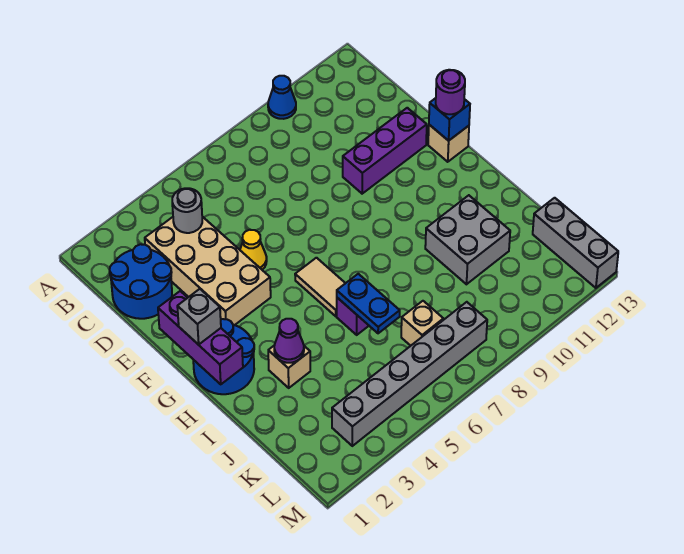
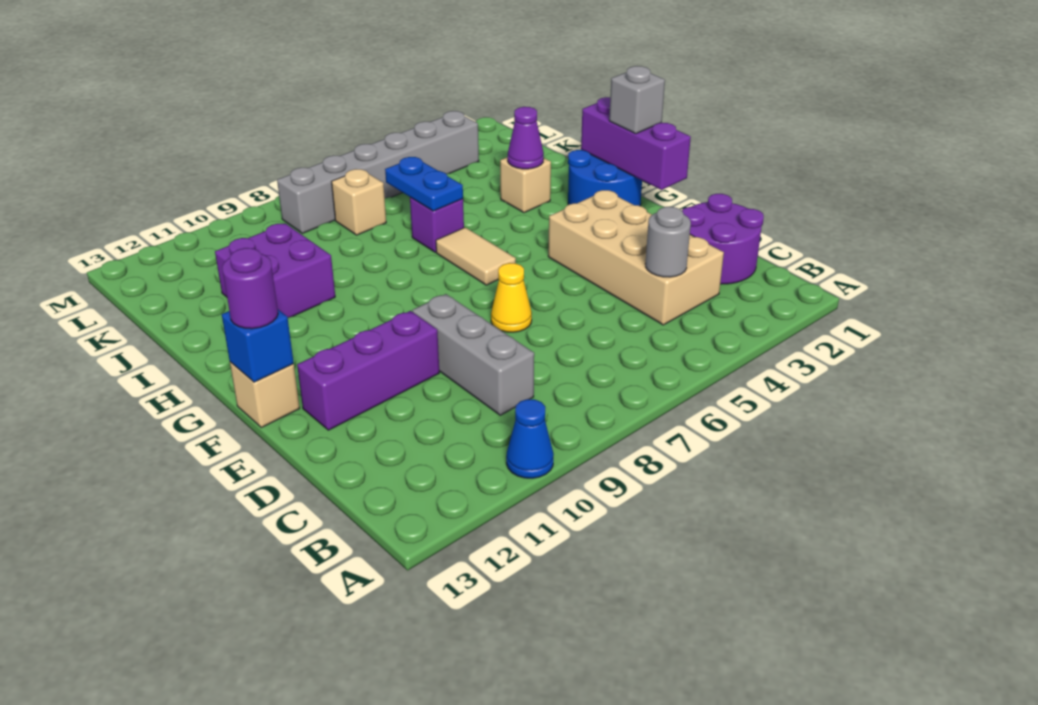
blue round brick C1:D2 level 1 -> purple round brick C1:D2 level 1
yellow cone E5 level 1 -> yellow cone E7 level 1
grey brick I10:J11 level 1 -> purple brick I10:J11 level 1
grey brick K13:M13 level 1 -> grey brick C9:E9 level 1

